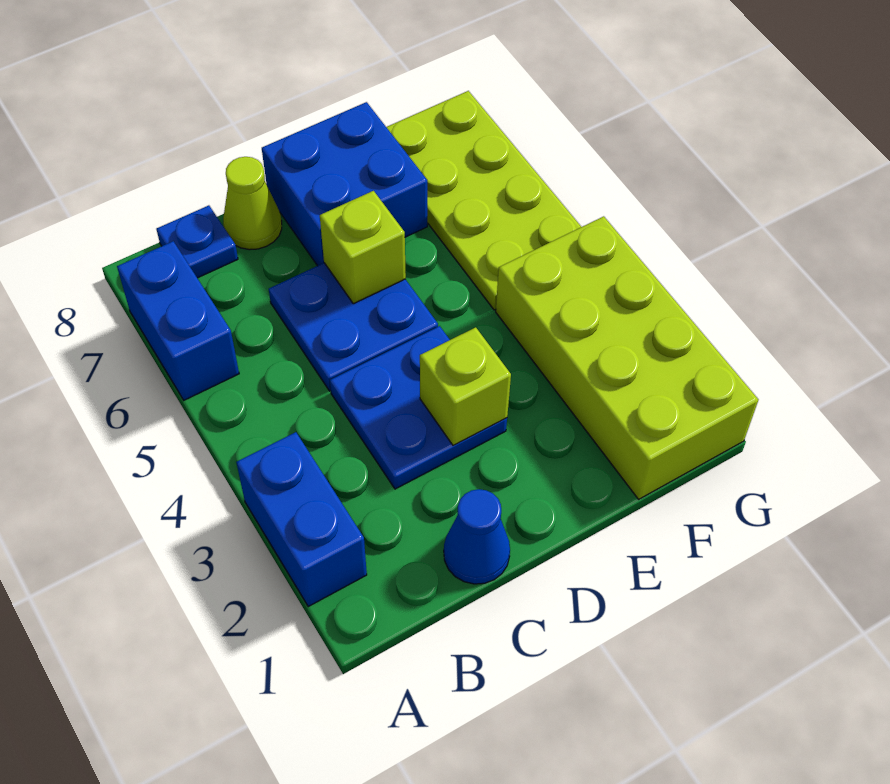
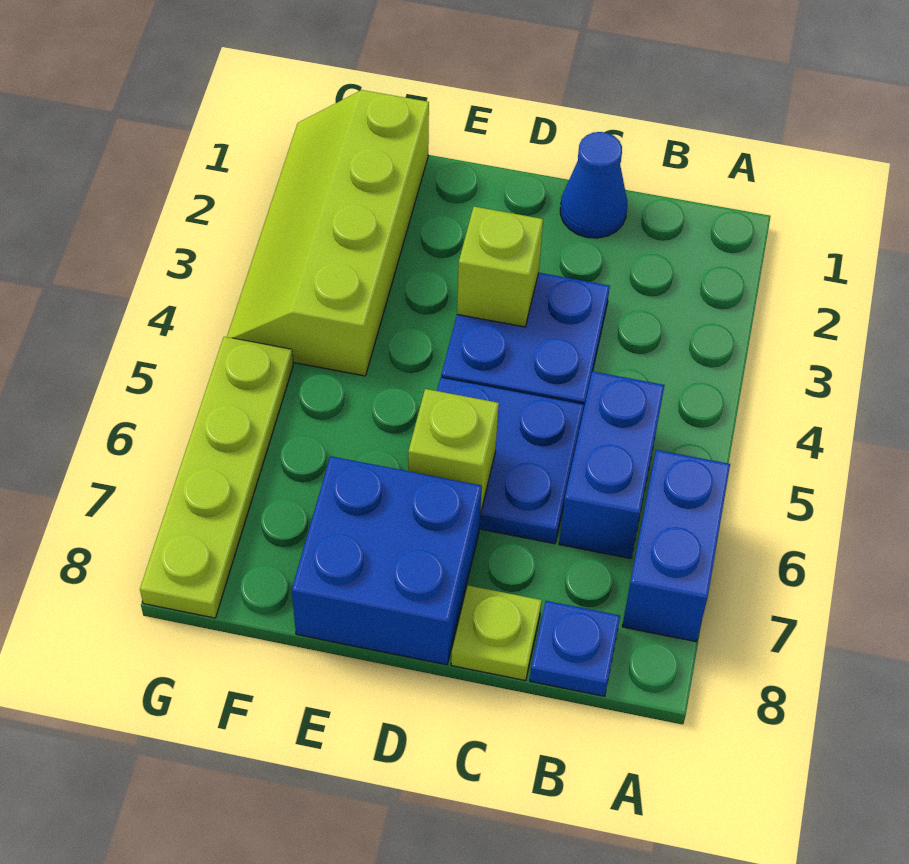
blue brick A2:A3 level 1 -> blue brick B5:B6 level 1
lime cone C8 level 1 -> lime plate C8 level 1
lime brick F1:G4 level 1 -> lime slope F1:G4 level 1 top F
lime plate F5:G8 level 1 -> lime plate G5:G8 level 1

